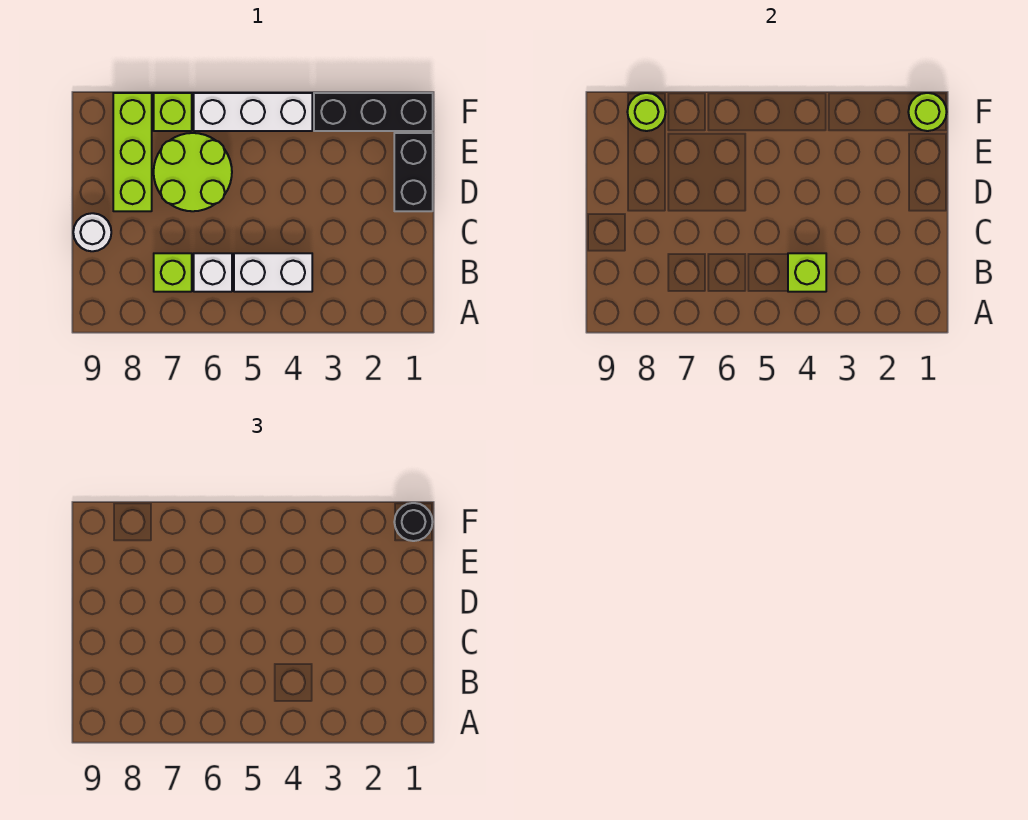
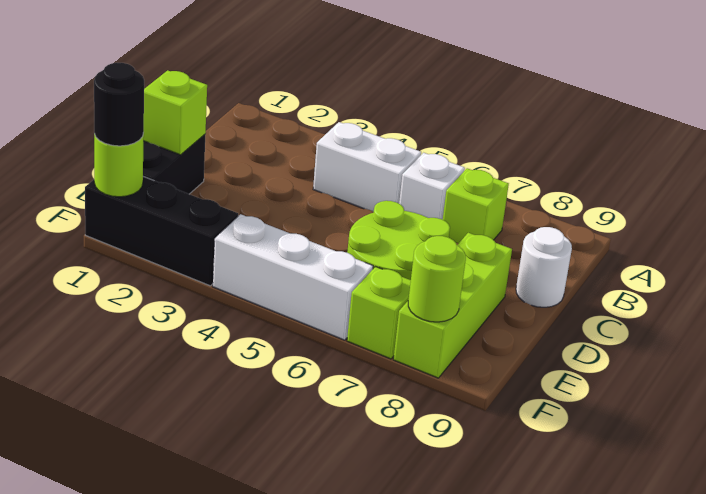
lime brick B4 level 2 -> lime brick D1 level 2

